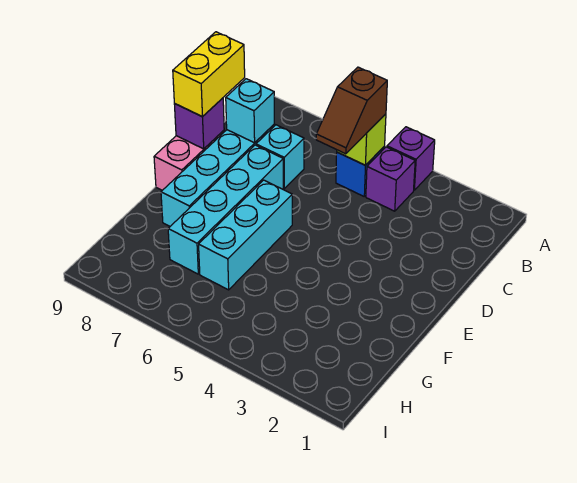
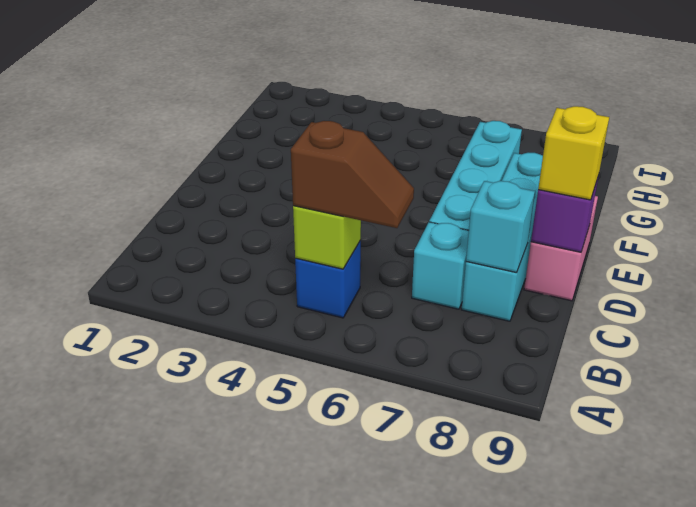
purple brick A4 level 1 -> none
purple brick B4 level 1 -> none
brown slope B5:C5 level 3 top B -> brown slope B5:B6 level 3 top 5
yellow brick C9:D9 level 3 -> yellow brick D9 level 3
cyan brick E6:G6 level 1 -> none

